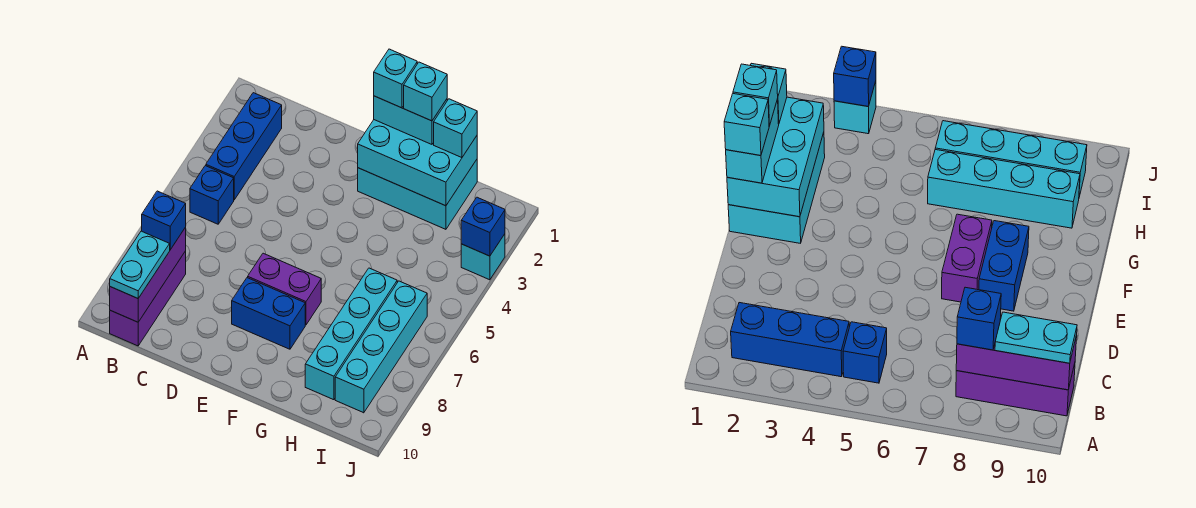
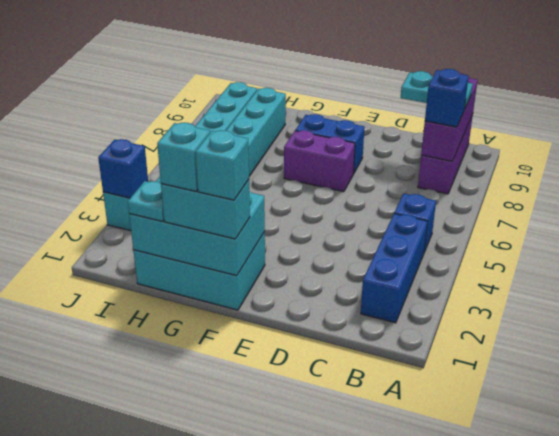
cyan plate B9:B10 level 3 -> cyan plate B9:C9 level 3
cyan brick H1 level 3 -> cyan plate H1 level 3

